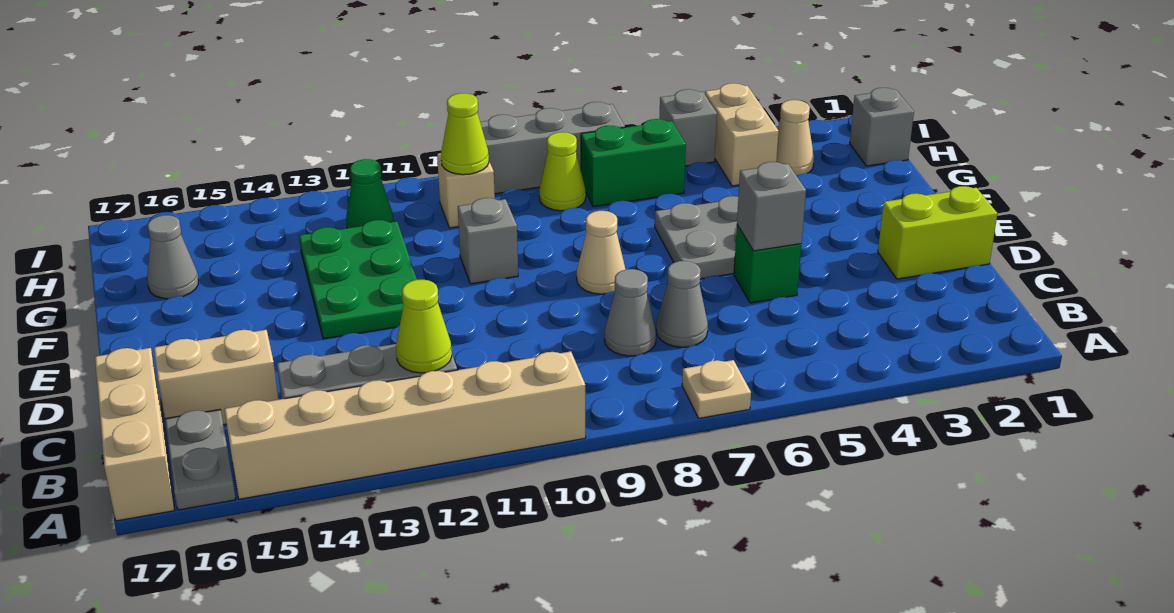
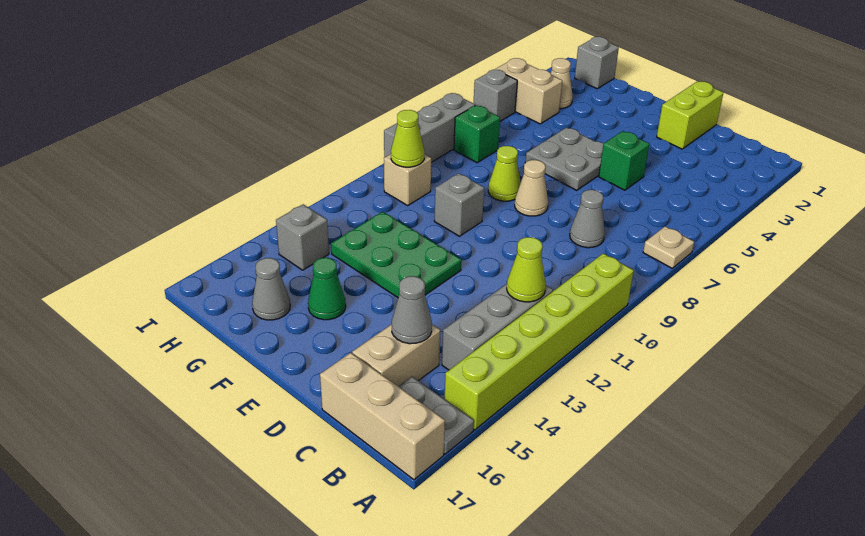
tan brick A10:A15 level 1 -> lime brick A10:A15 level 1
grey cone C7 level 1 -> grey cone C15 level 2
grey brick D5 level 2 -> grey brick H14 level 1
green brick H6:H7 level 1 -> green brick H7 level 1
lime cone H8 level 1 -> lime cone F8 level 1
green cone H12 level 1 -> green cone F15 level 1

